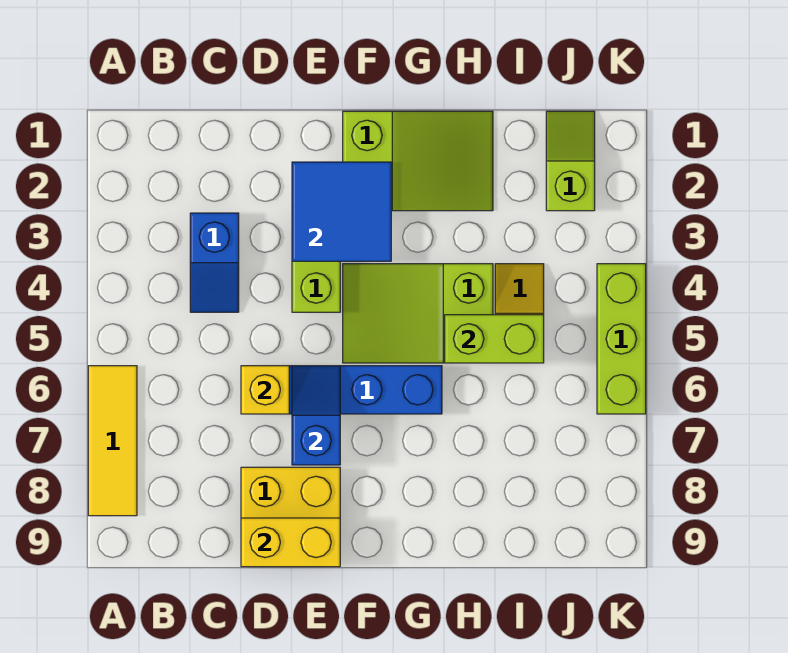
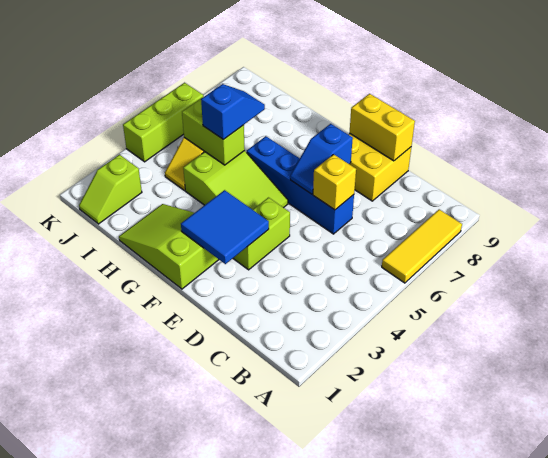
blue slope C3:C4 level 1 top 3 -> blue slope H5:H6 level 3 top 5

